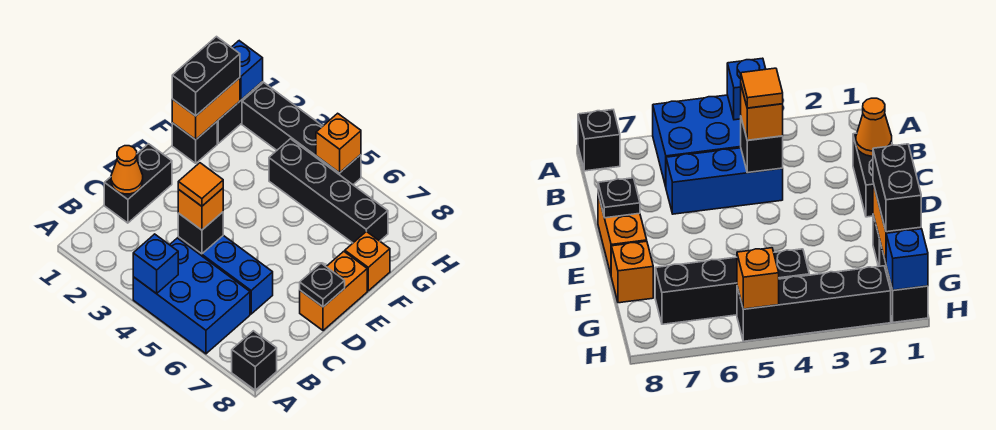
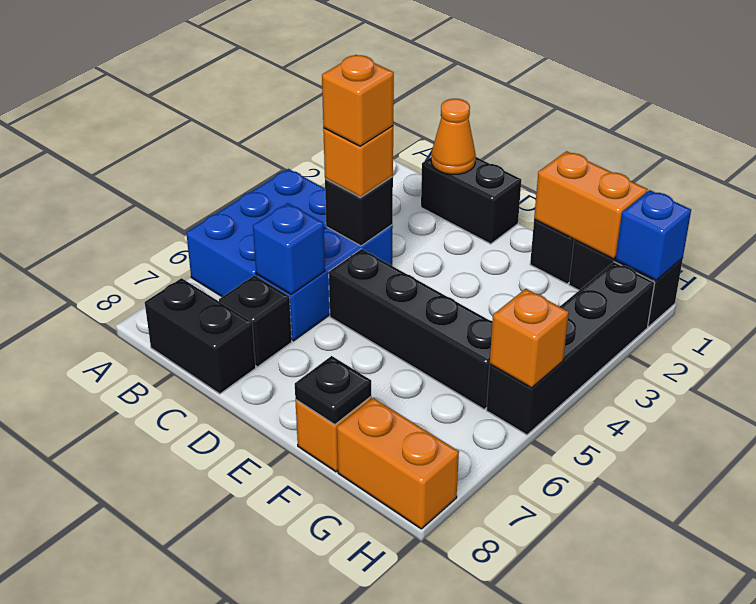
blue brick A4 level 2 -> blue brick C6 level 2
black brick A8 level 1 -> black brick C7 level 1
orange tile C4 level 4 -> orange brick C4 level 4
orange brick D8:E8 level 1 -> orange brick G8:H8 level 1
black plate D8 level 2 -> black plate F8 level 2
black brick F1:G1 level 3 -> black brick B8:C8 level 1
black brick G4:G7 level 1 -> black brick D5:G5 level 1

